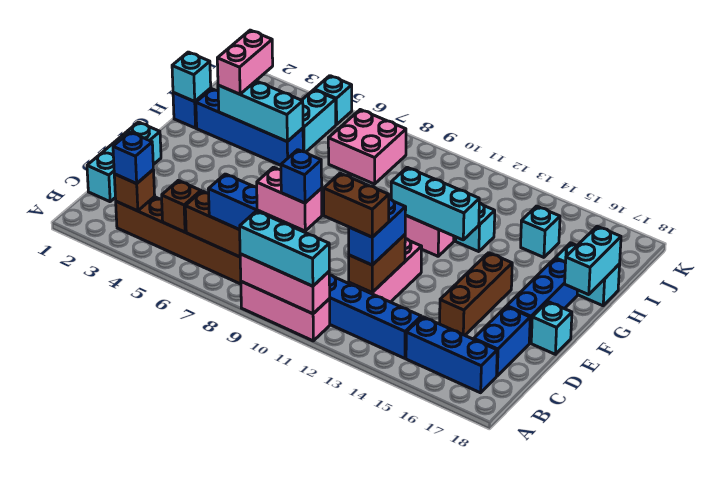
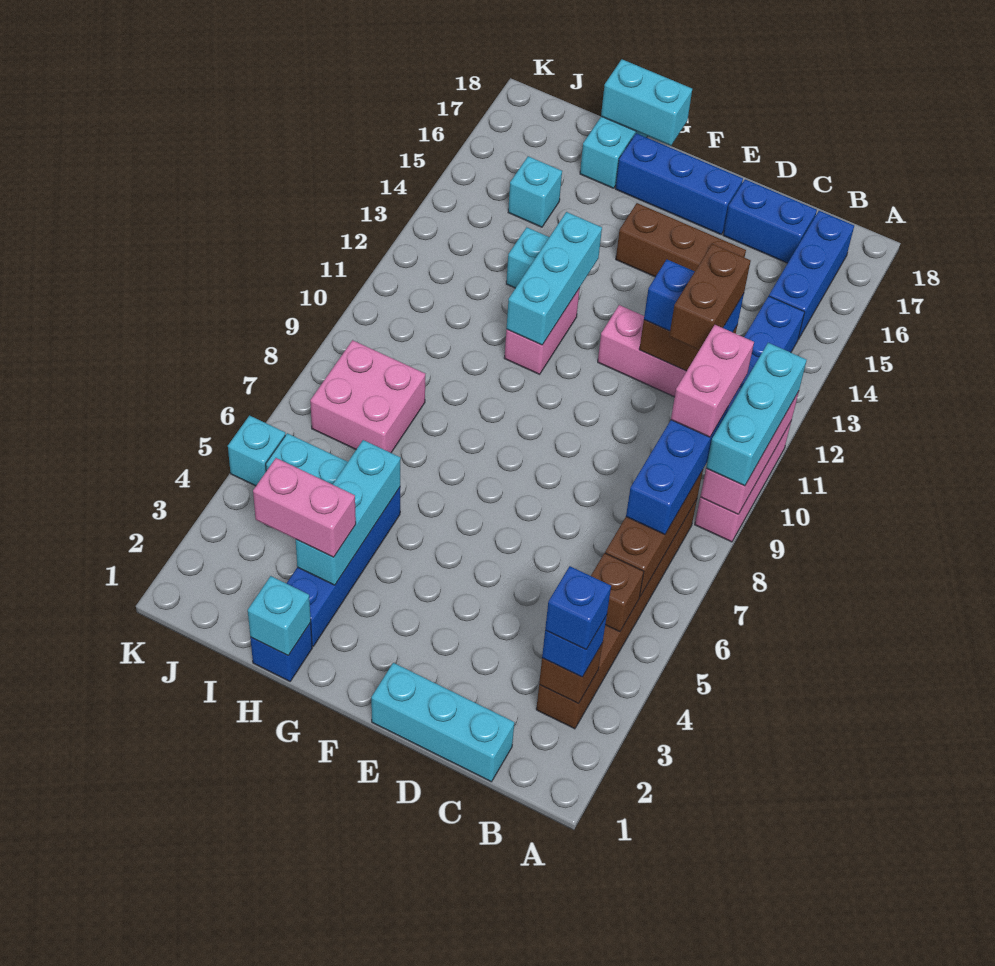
blue brick B10 level 5 -> blue brick B3 level 4
cyan brick E18 level 1 -> none

